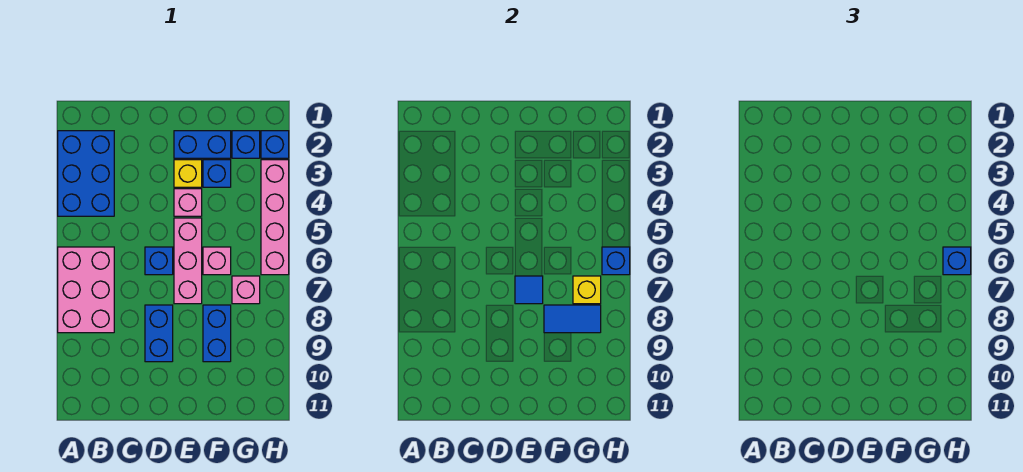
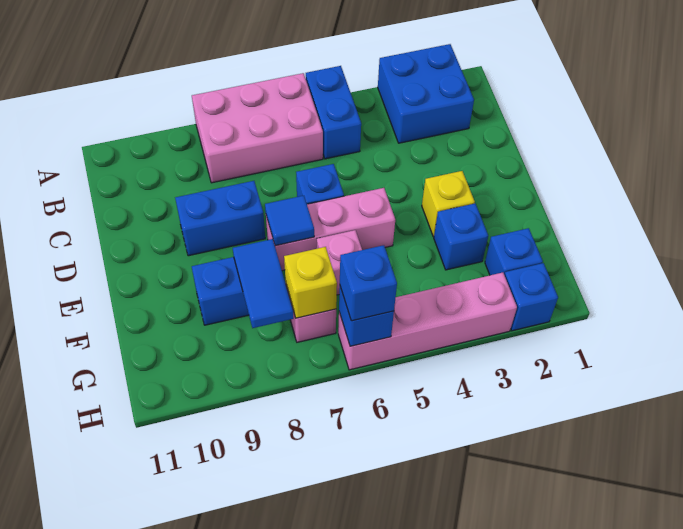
blue brick A2:B4 level 1 -> blue brick A2:B3 level 1
blue brick E2:F2 level 1 -> blue brick A5:B5 level 1
pink brick E4 level 1 -> none

